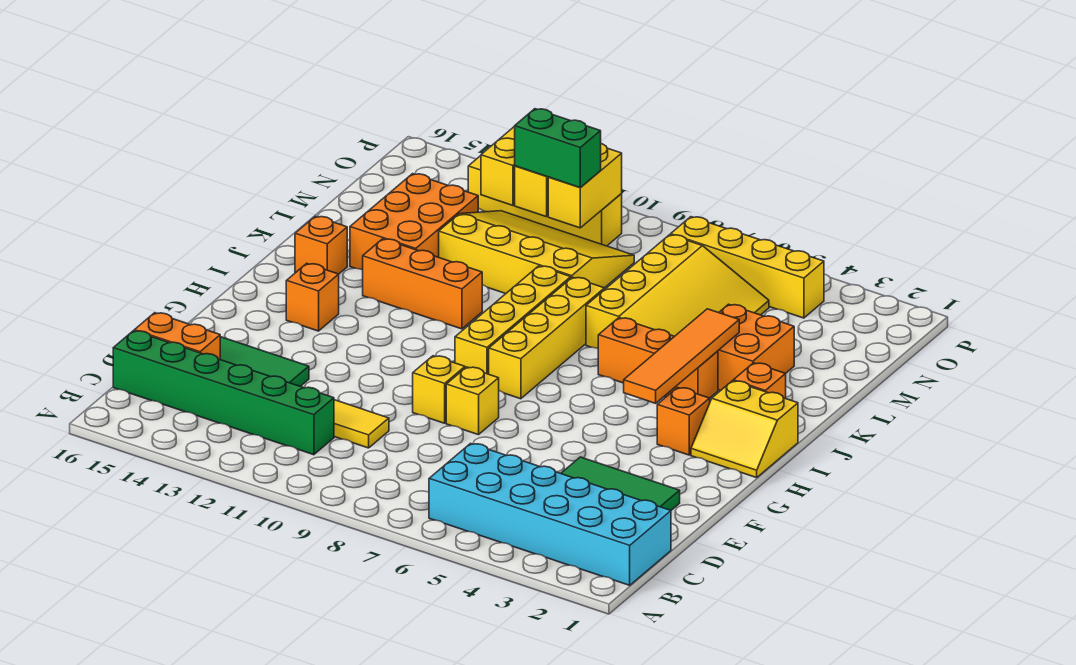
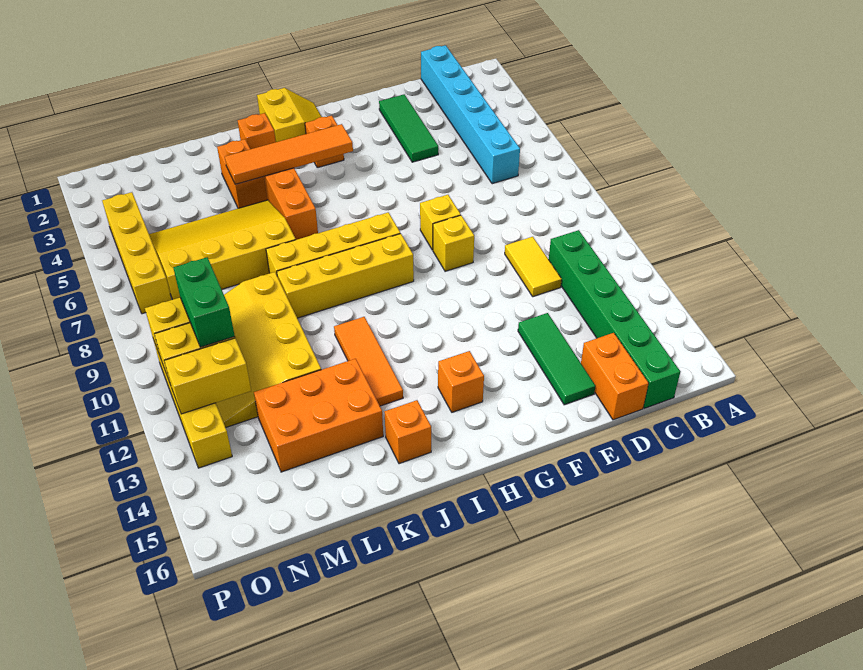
cyan brick B1:C6 level 1 -> cyan brick C1:C6 level 1
orange brick J11:J13 level 1 -> orange tile J11:J13 level 1
orange brick K3:L4 level 1 -> orange brick K3:K4 level 1

